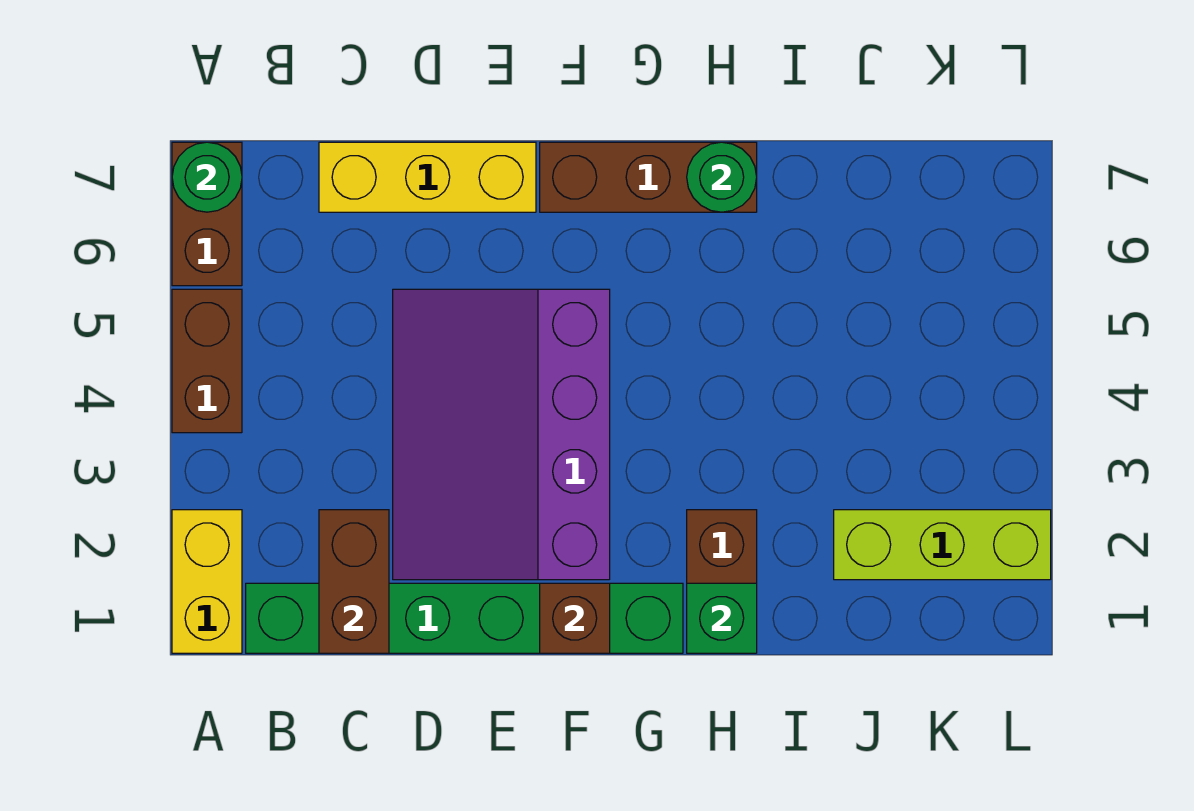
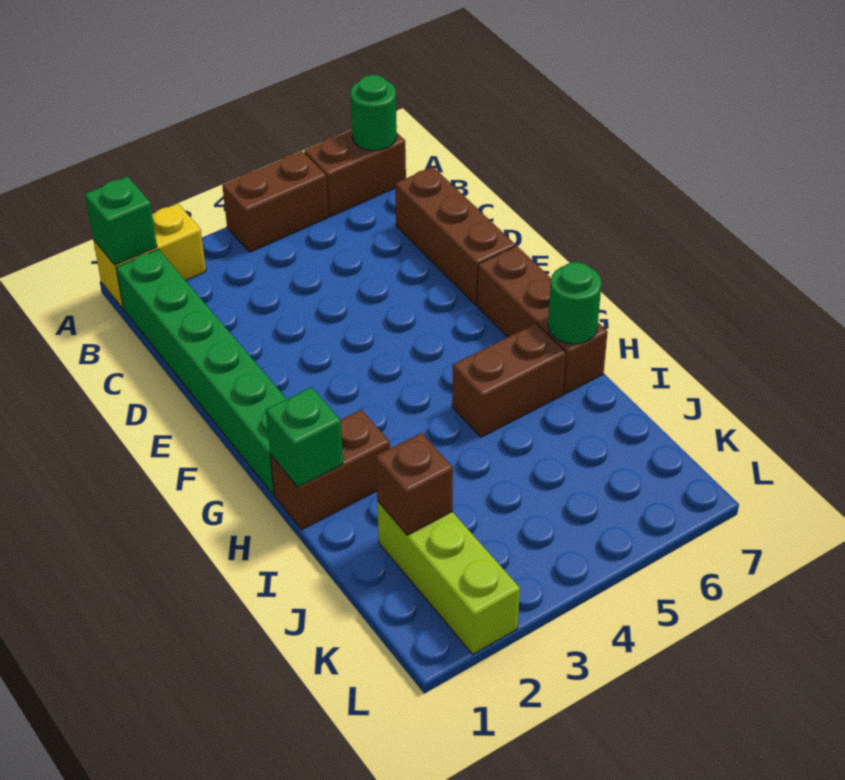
none -> green brick A1 level 2
brown brick C1:C2 level 2 -> brown brick H5:H6 level 1
yellow brick C7:E7 level 1 -> brown brick C7:E7 level 1
purple slope D2:F5 level 1 top F -> none
brown brick F1 level 2 -> brown brick J2 level 2

